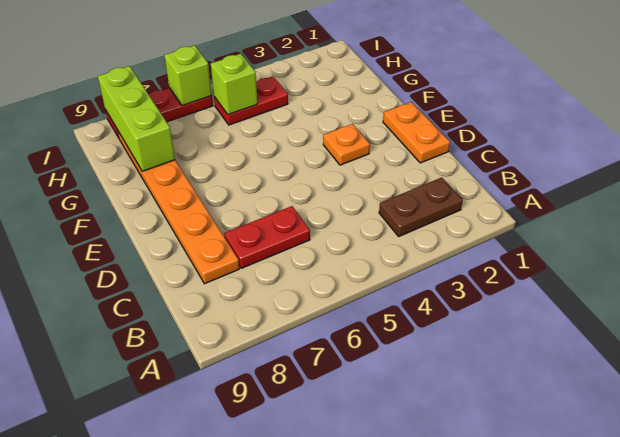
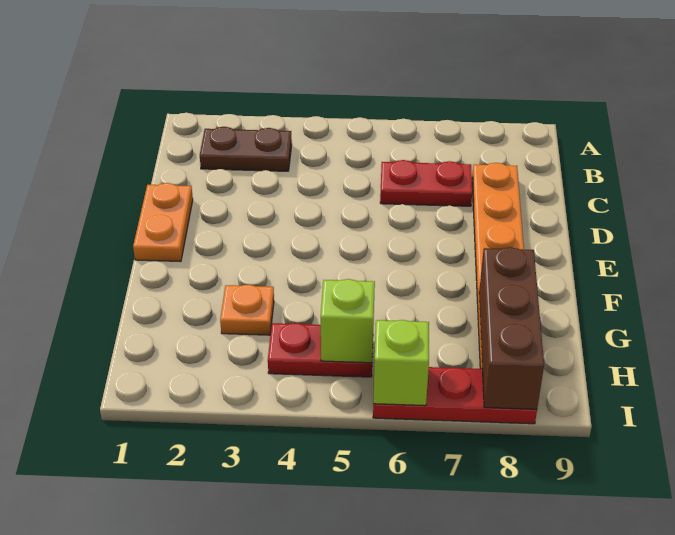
orange plate E3 level 1 -> orange plate G3 level 1
lime brick G8:I8 level 2 -> brown brick G8:I8 level 2

